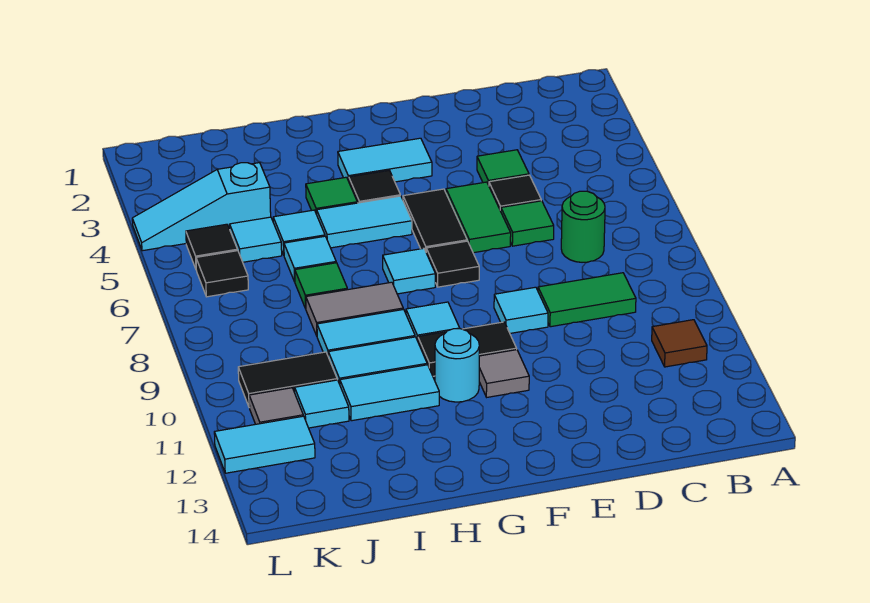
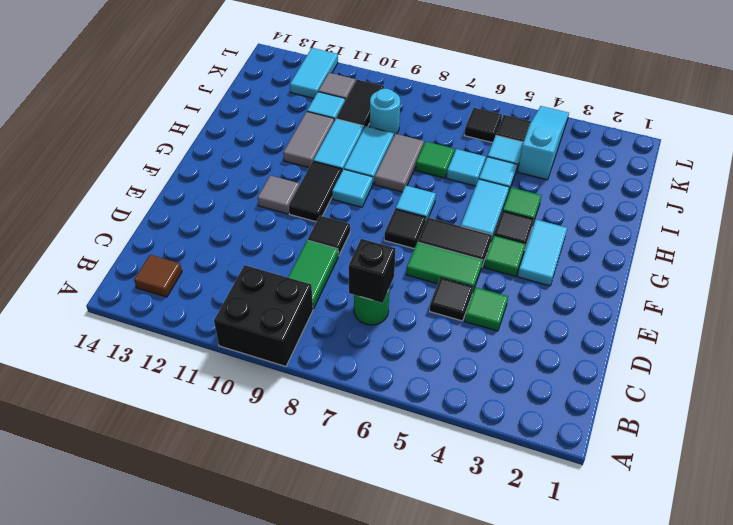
none -> black brick A9:B10 level 1
brown tile B11 level 1 -> brown tile B13 level 1
none -> black brick C7 level 2
green tile D6 level 1 -> green tile F4 level 1
cyan tile E9 level 1 -> black tile E9 level 1
cyan round brick G11 level 1 -> cyan round brick J9 level 1
cyan tile H11:I11 level 1 -> grey tile H11:I11 level 1

